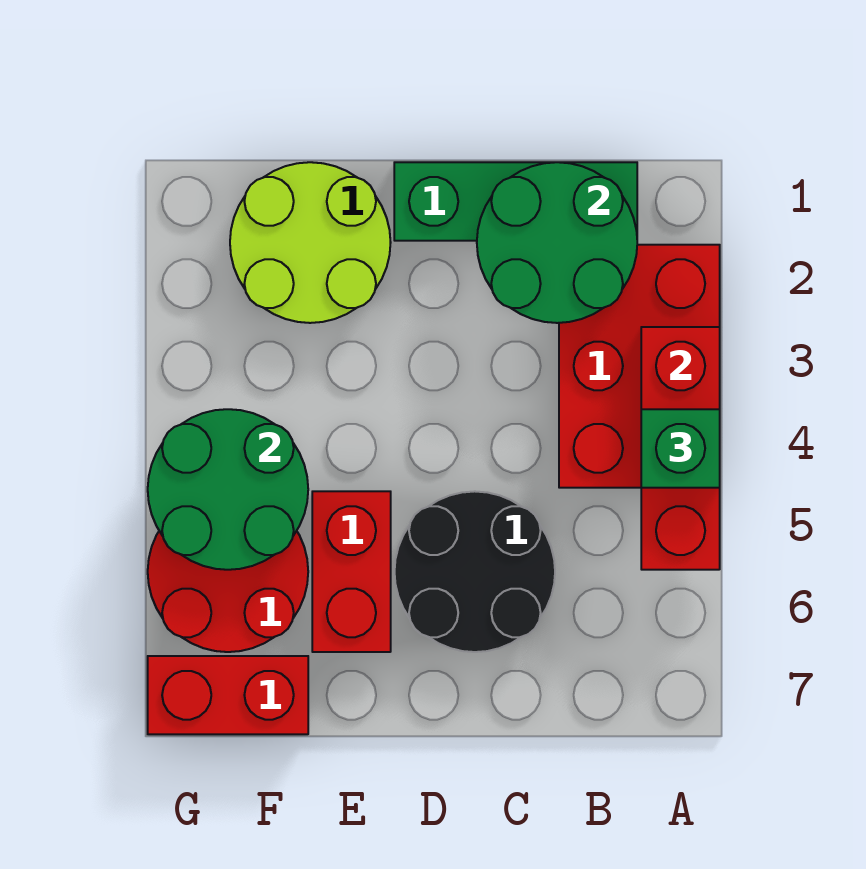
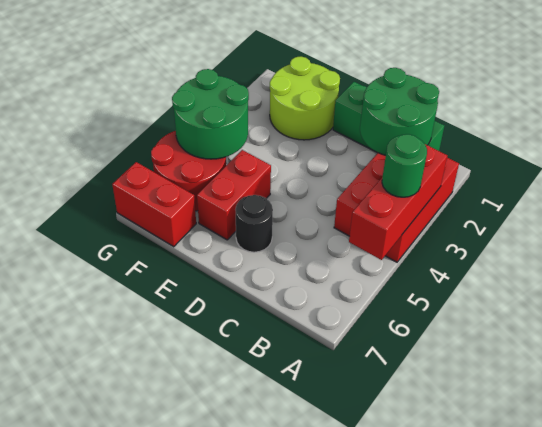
green brick A4 level 3 -> green round brick A4 level 3
black round brick C5:D6 level 1 -> black round brick D6 level 1

